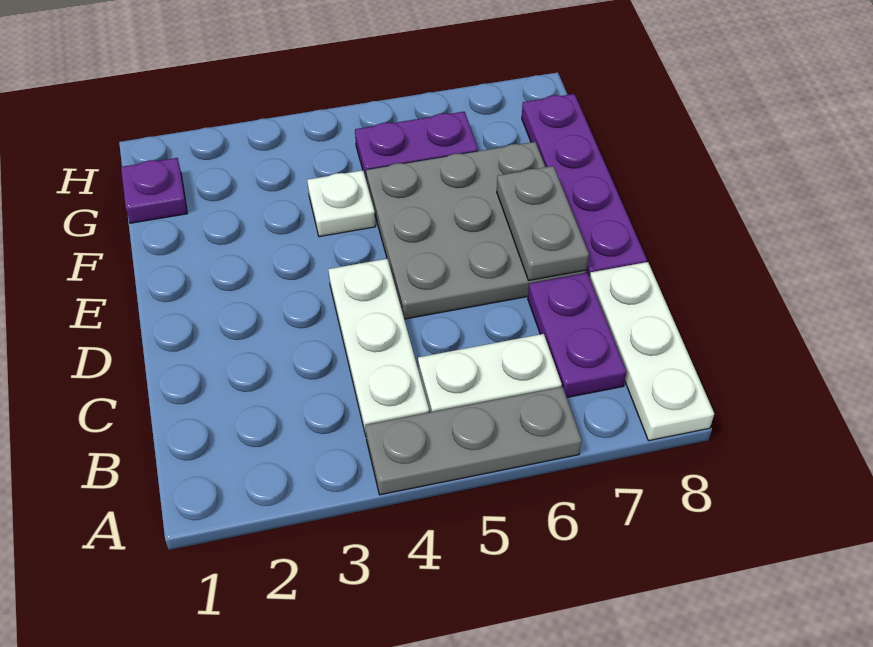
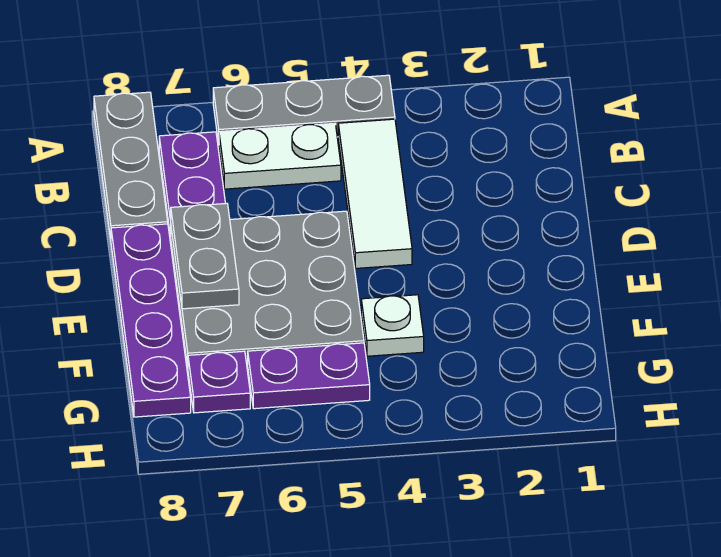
white plate A8:C8 level 1 -> grey plate A8:C8 level 1
white plate B4:D4 level 1 -> white tile B4:D4 level 1
purple plate G1 level 1 -> purple plate G7 level 1

